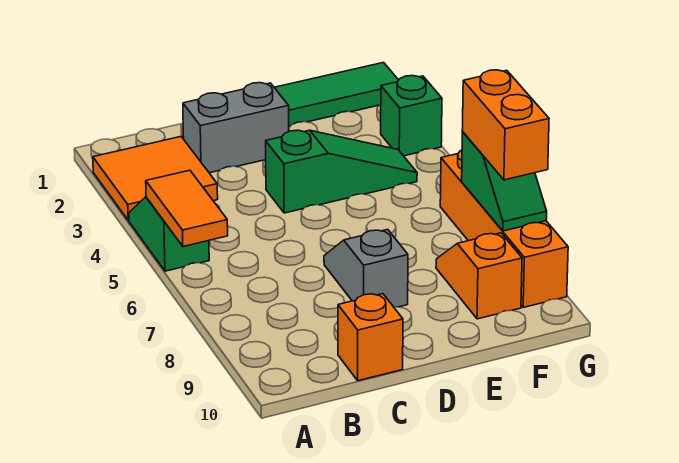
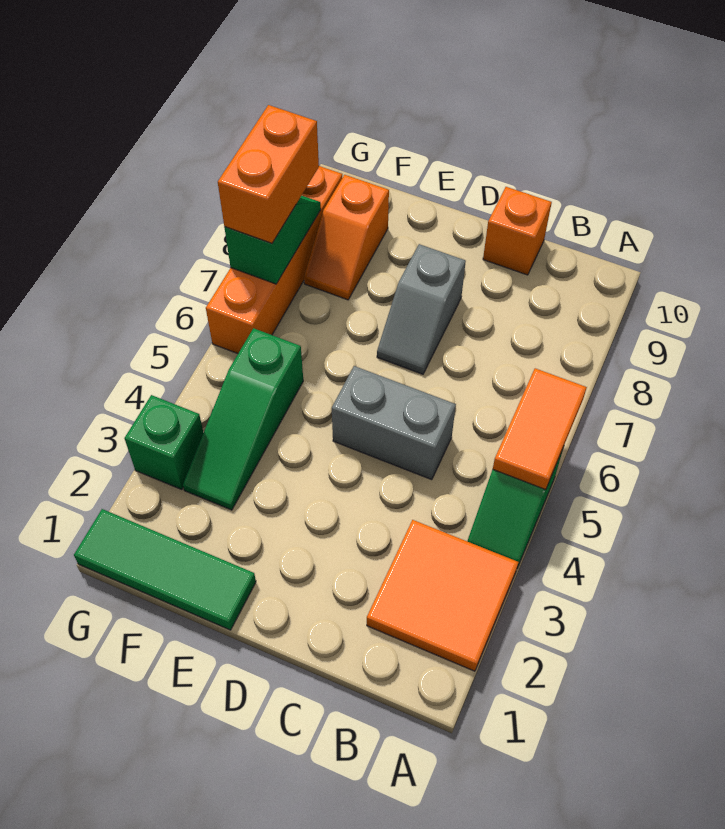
grey brick C2:D2 level 1 -> grey brick C5:D5 level 1
green slope D4:F4 level 1 top D -> green slope F3:F5 level 1 top 5

